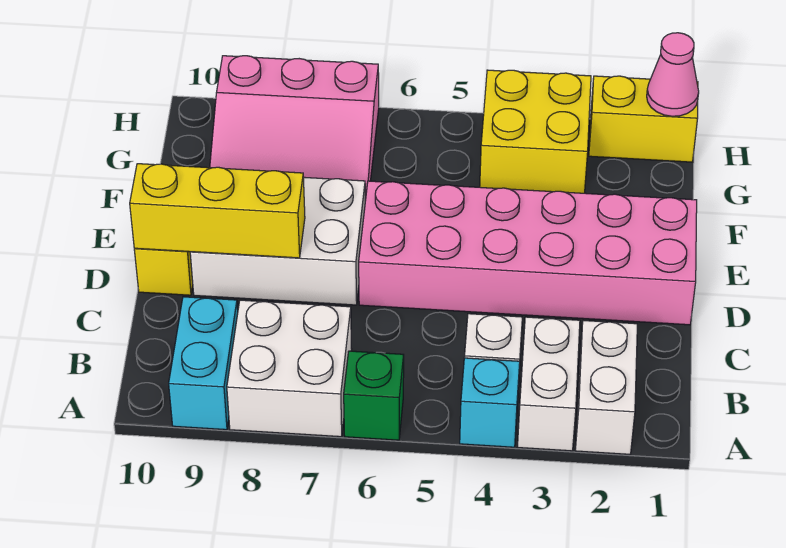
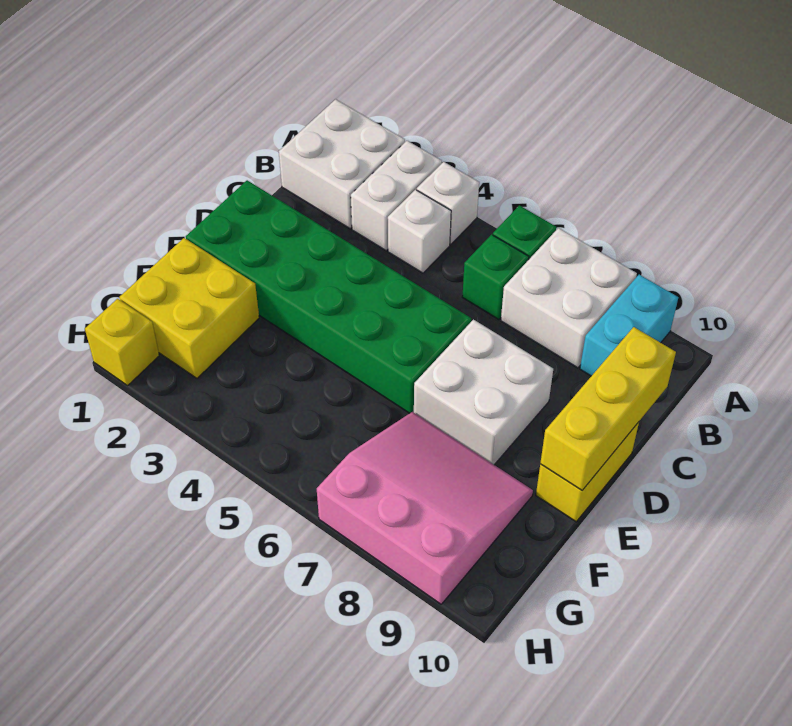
white brick A2:B2 level 1 -> white brick A1:B2 level 1
cyan brick A4 level 1 -> white brick A4 level 1
none -> green brick B6 level 1
pink brick D1:E6 level 1 -> green brick D1:E6 level 1
white brick D7:E9 level 1 -> white brick D7:E8 level 1
yellow brick D8:D10 level 2 -> yellow brick C10:E10 level 2
yellow brick G3:H4 level 1 -> yellow brick F1:G2 level 1
yellow brick H1:H2 level 1 -> yellow brick H1 level 1
pink cone H1 level 2 -> none

